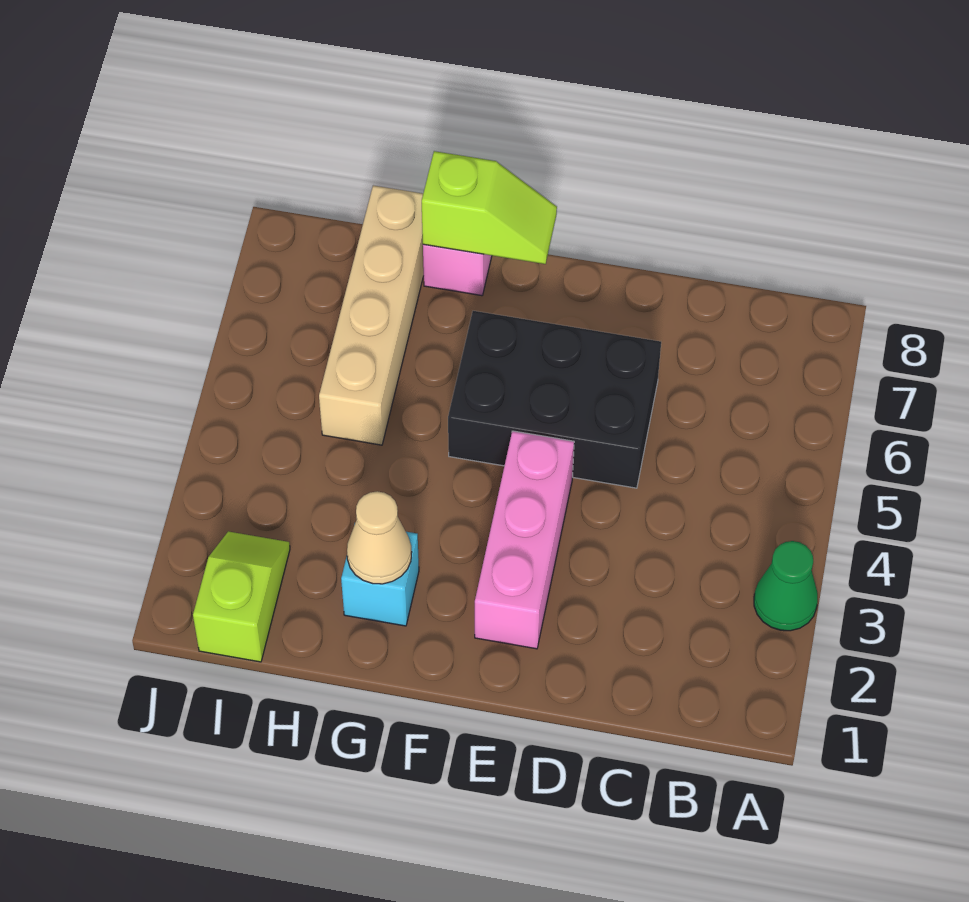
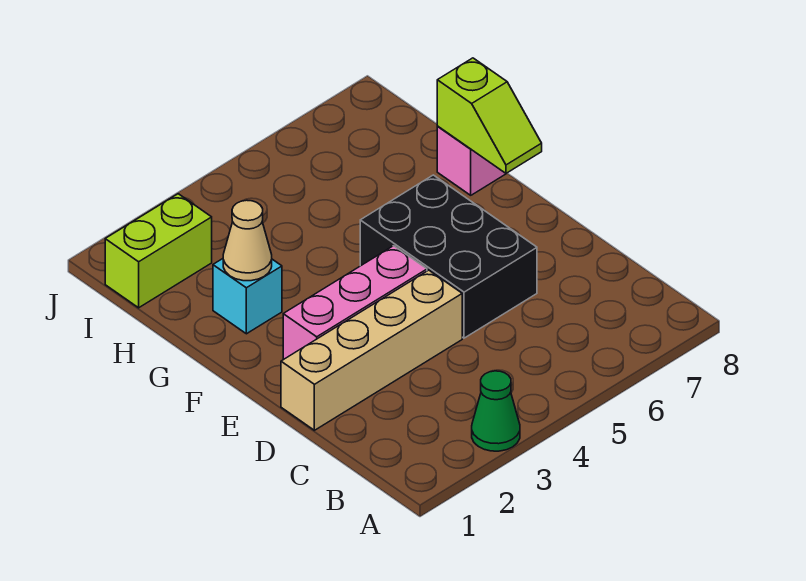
tan brick H5:H8 level 1 -> tan brick D1:D4 level 1
lime slope I1:I2 level 1 top 1 -> lime brick I1:I2 level 1

